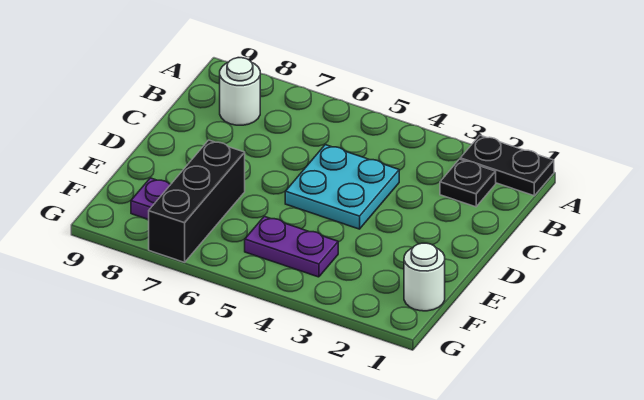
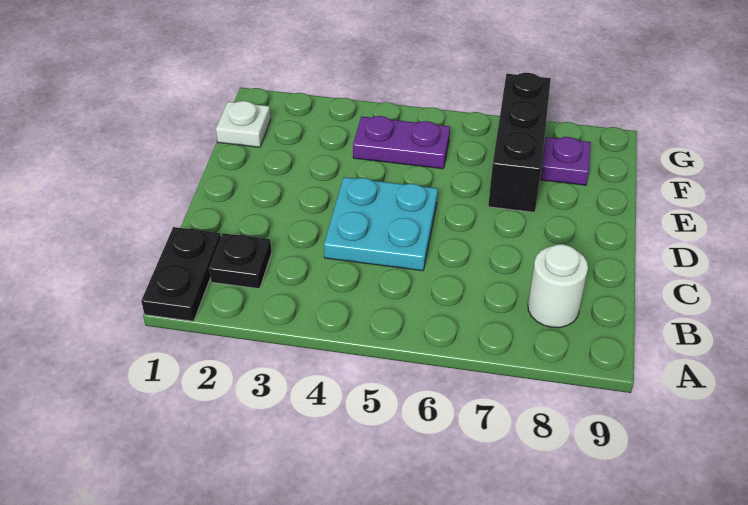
black plate A1:A2 level 1 -> black plate A1:B1 level 1
white round brick F1 level 1 -> white plate F1 level 1

